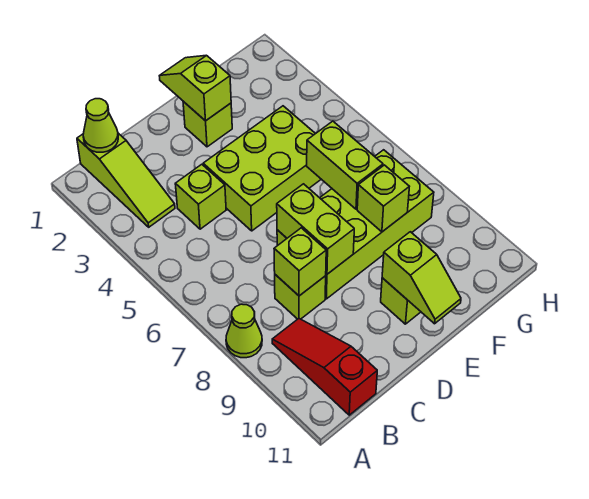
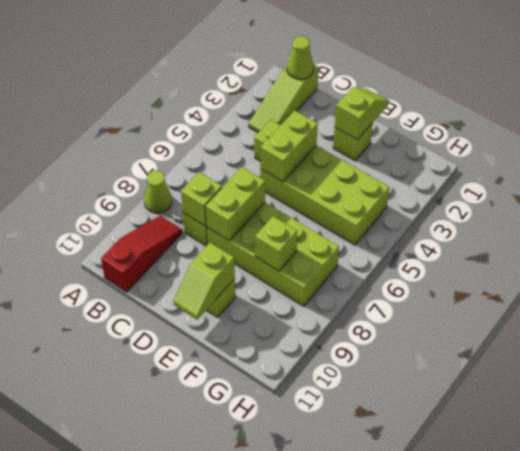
lime brick D4:F5 level 1 -> lime brick D4:G5 level 1
lime brick F6:F7 level 2 -> lime brick D4:D5 level 2

